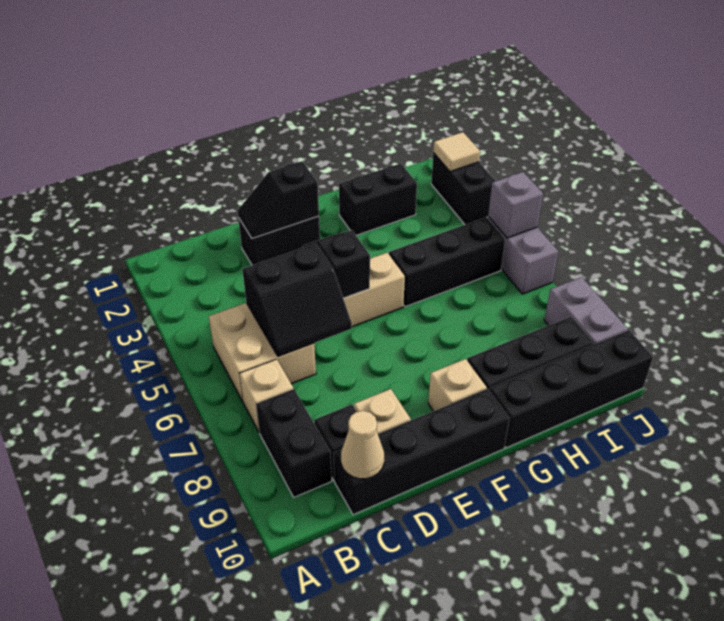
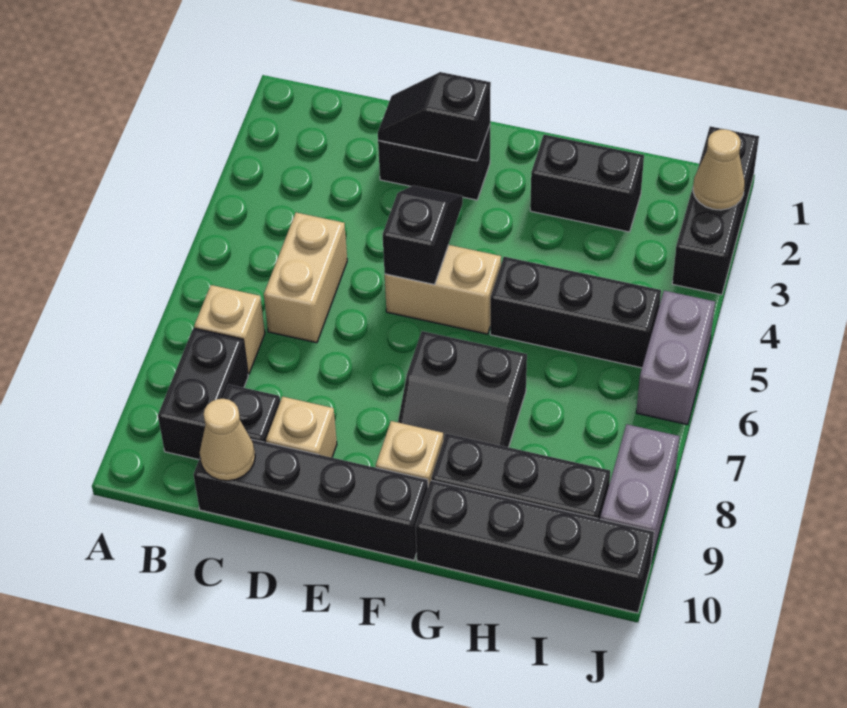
tan brick B5:C6 level 1 -> tan brick C5:C6 level 1
black slope C5:D6 level 2 top 5 -> black slope F7:G8 level 1 top 7
black brick J2:J3 level 1 -> black brick J1:J3 level 1
tan tile J2 level 2 -> tan cone J2 level 2
grey brick J5 level 2 -> none

